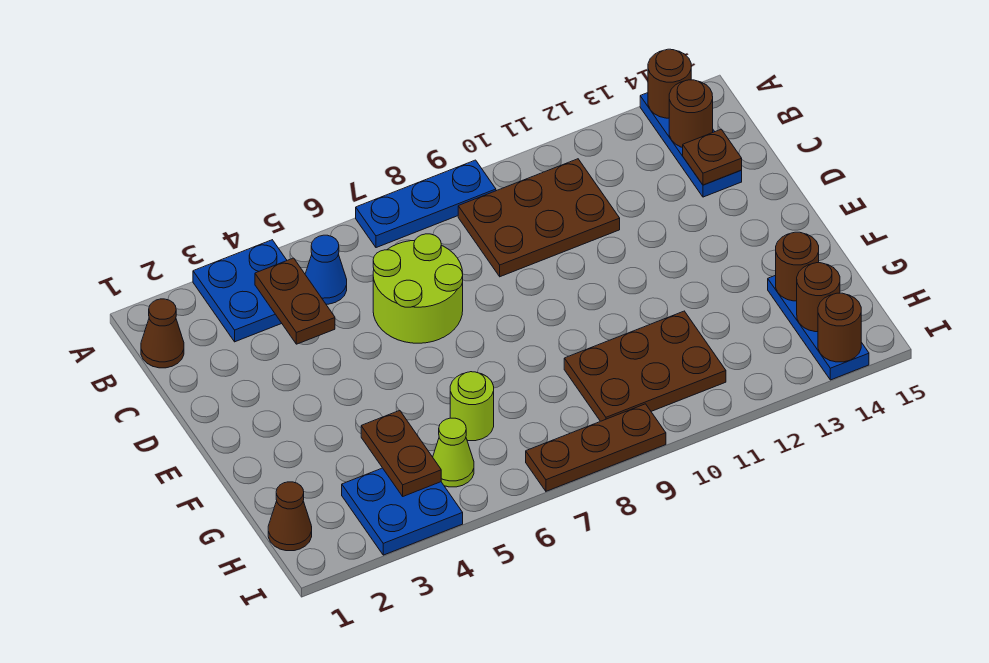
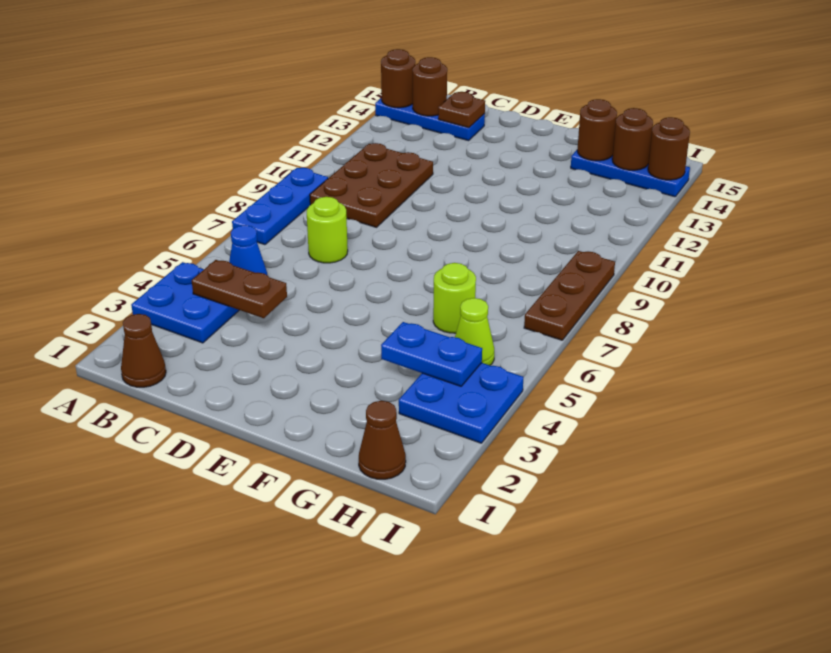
lime round brick C6:D7 level 1 -> lime round brick C7 level 1
brown plate G4:H4 level 2 -> blue plate G4:H4 level 2
brown plate G9:H11 level 1 -> none

